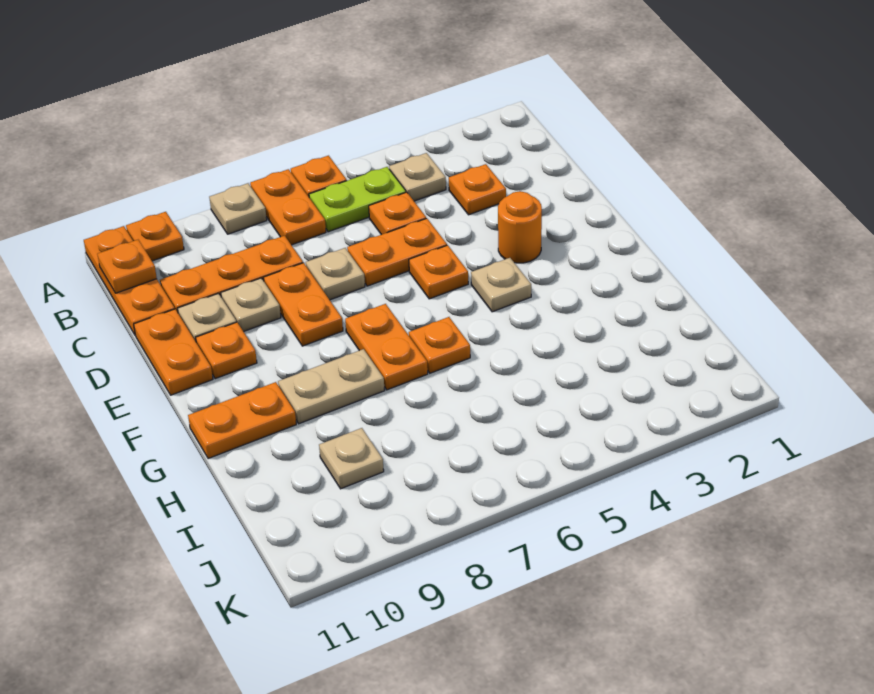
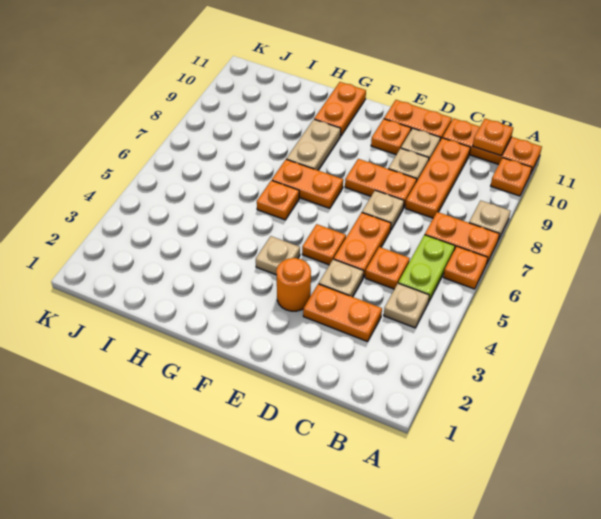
orange plate C3 level 1 -> orange plate C3:D3 level 1
tan plate I9 level 1 -> tan plate D4 level 1

